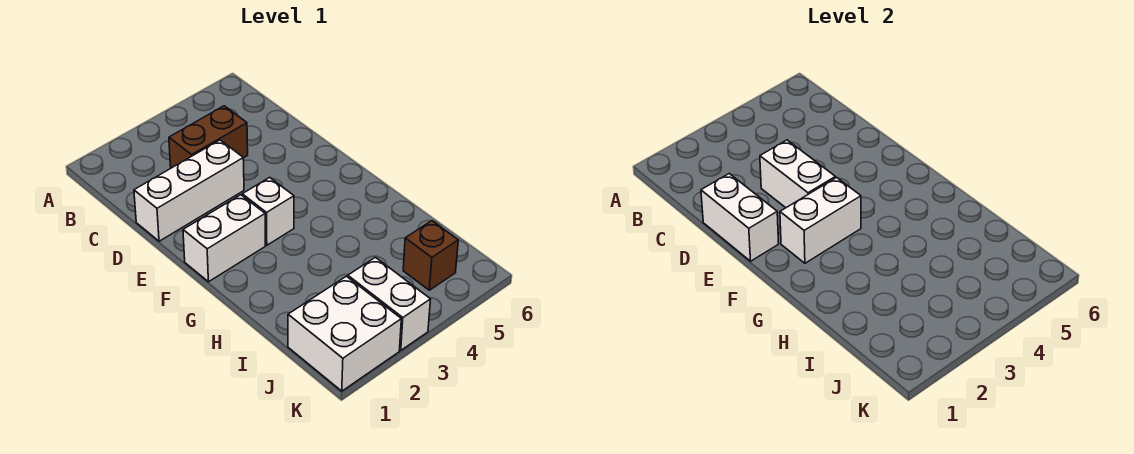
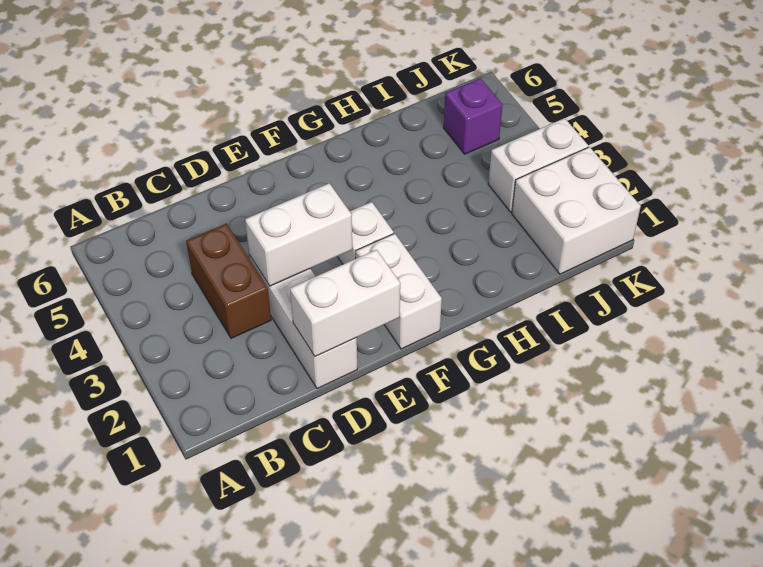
white brick F2:F3 level 2 -> none
brown brick J5 level 1 -> purple brick J5 level 1

